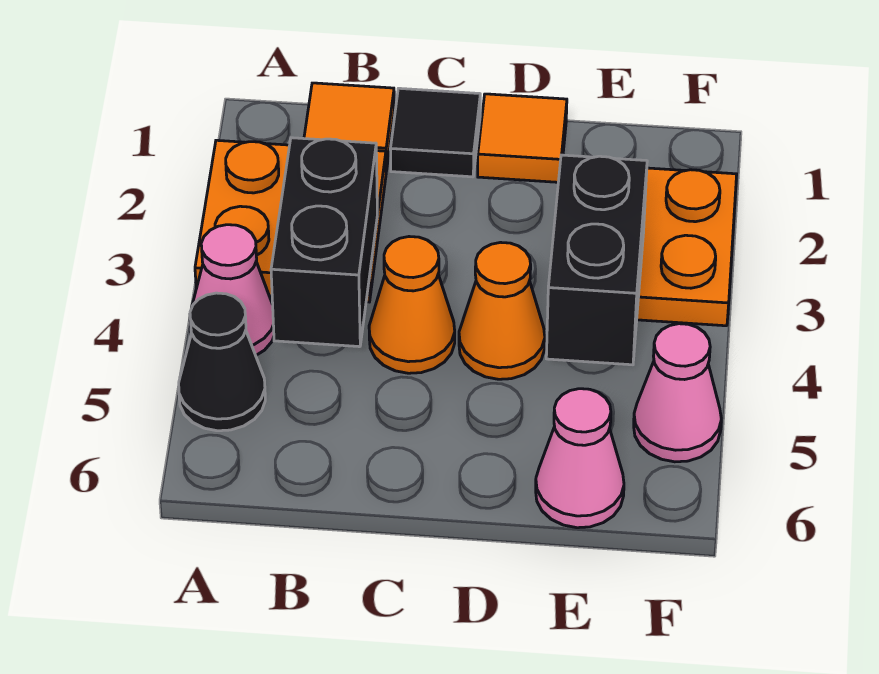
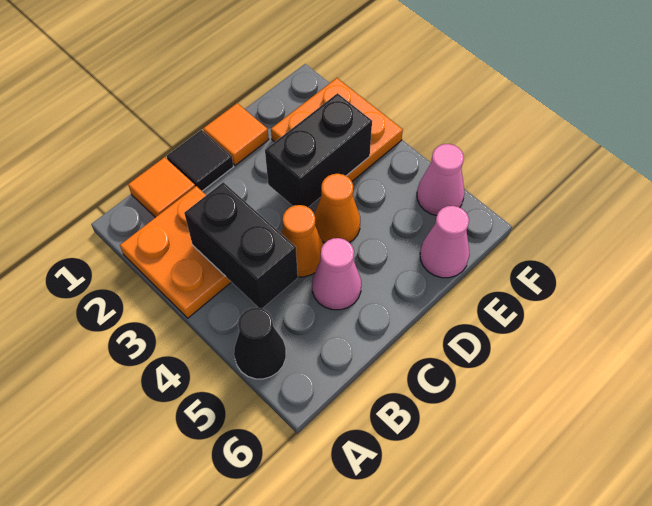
pink cone A4 level 1 -> pink cone C5 level 1
black brick E3:E4 level 2 -> black brick D3:E3 level 2

